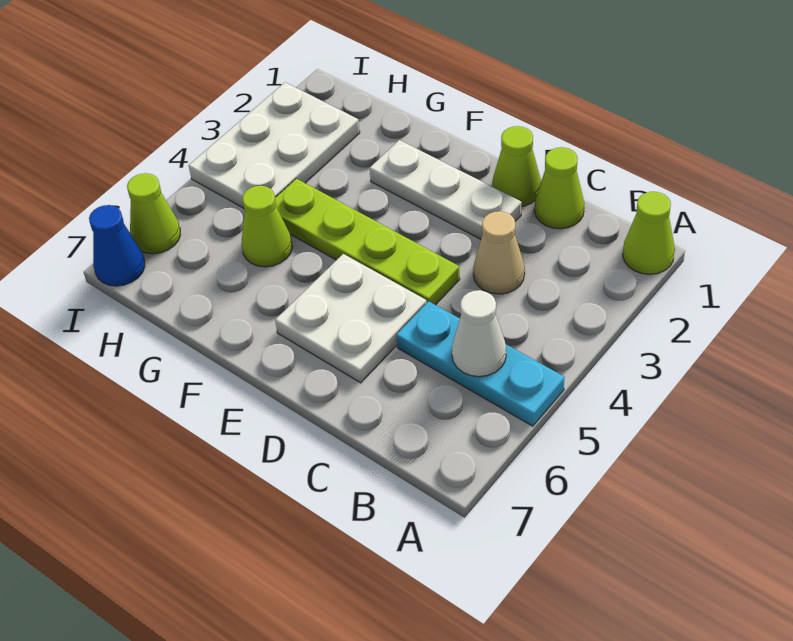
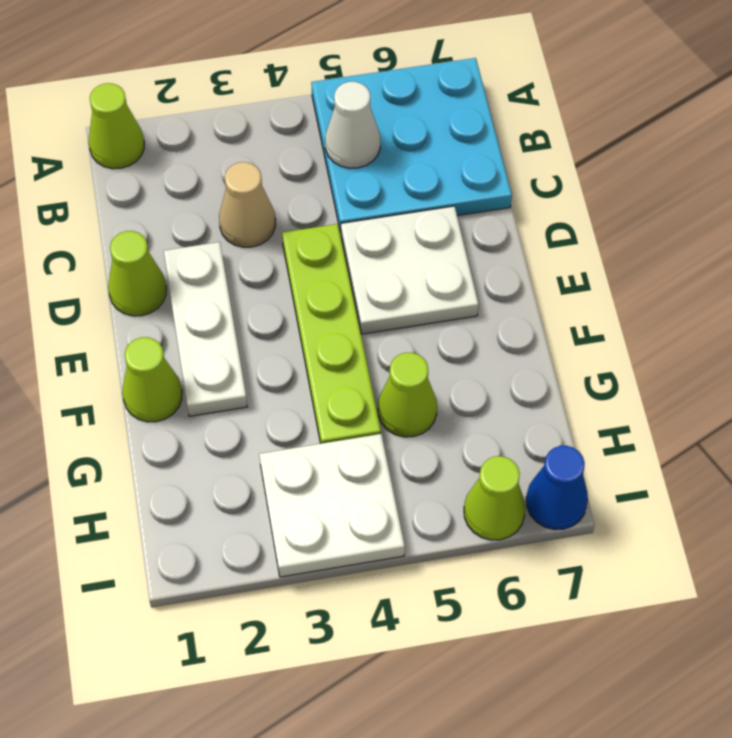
cyan plate A5:C5 level 1 -> cyan plate A5:C7 level 1
lime cone C1 level 1 -> lime cone F1 level 1
white plate H2:I4 level 1 -> white plate H3:I4 level 1

